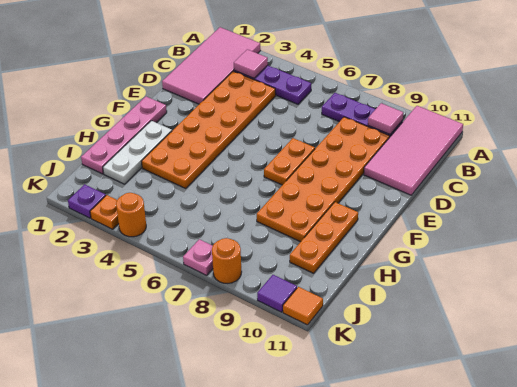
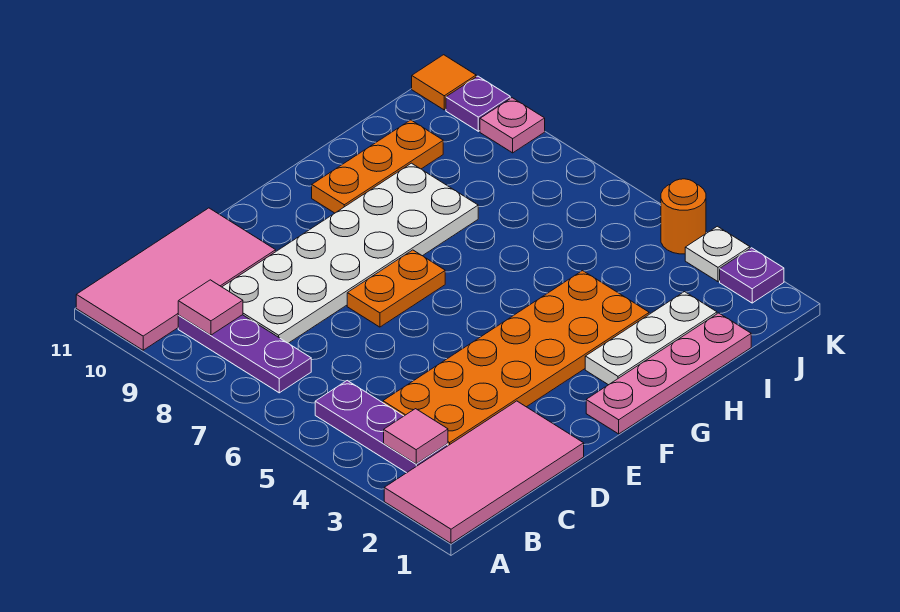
orange plate C8:H9 level 1 -> white plate C8:H9 level 1
orange plate K3 level 1 -> white plate K3 level 1
pink plate K7 level 1 -> pink plate K9 level 1
orange round brick K8 level 1 -> none
purple tile K10 level 1 -> purple plate K10 level 1

